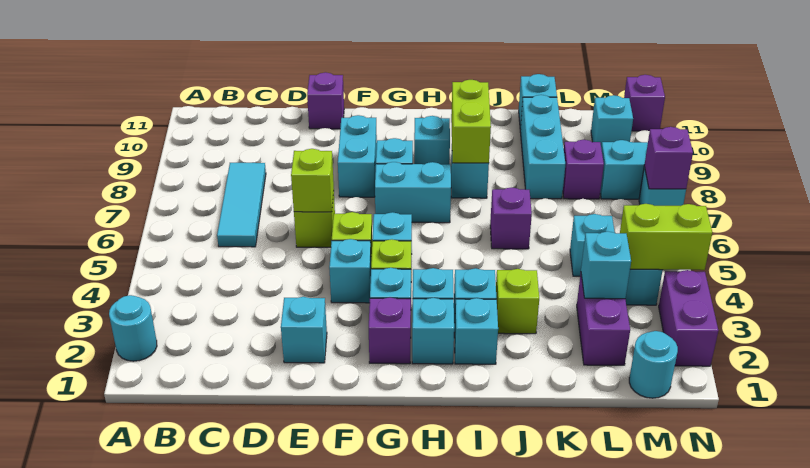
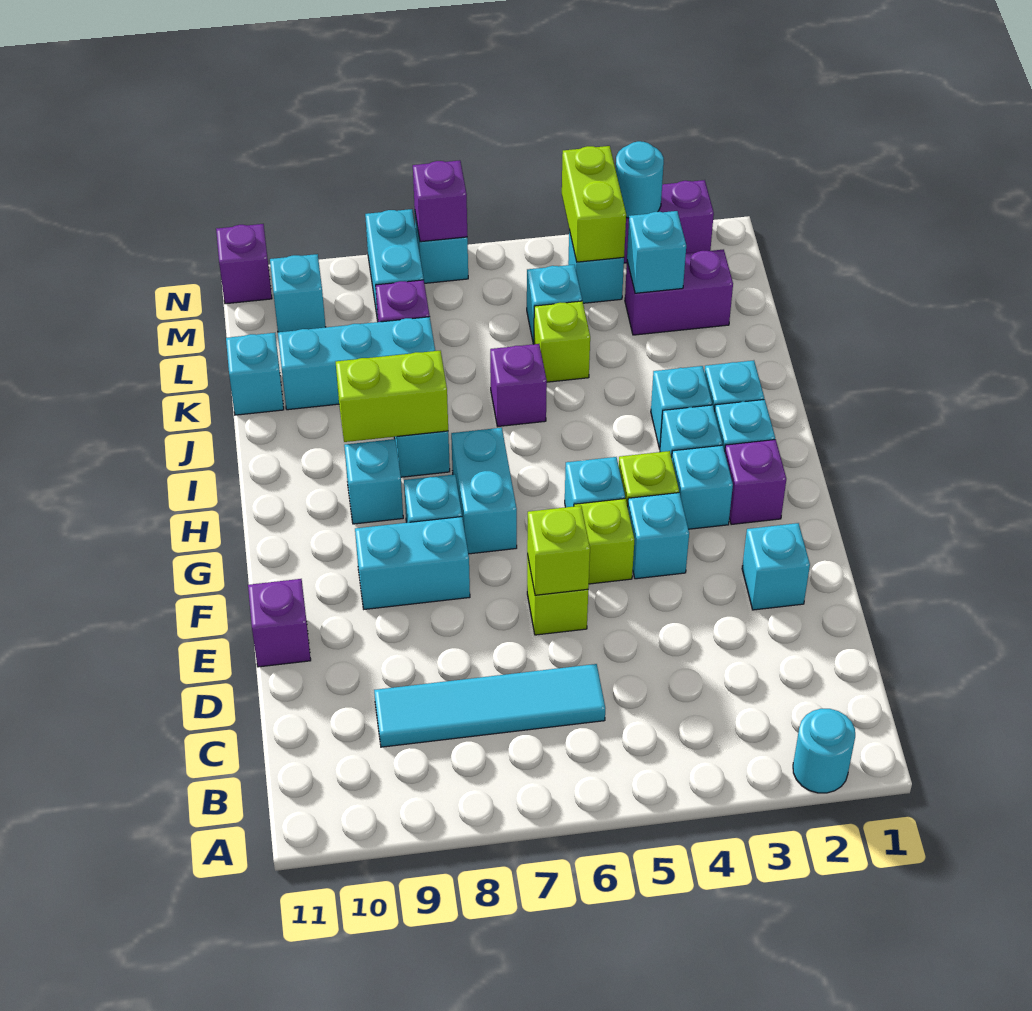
cyan tile C6:C8 level 1 -> cyan tile C6:C9 level 1
lime brick J3 level 1 -> lime brick K5 level 1
cyan round brick M1 level 1 -> cyan round brick N3 level 2

